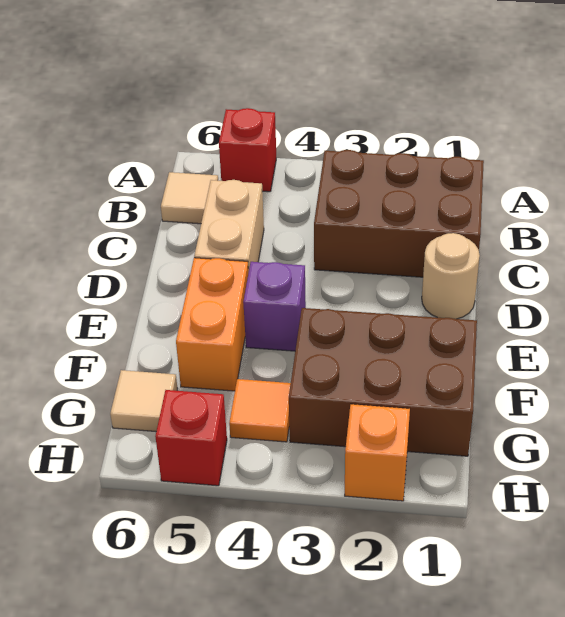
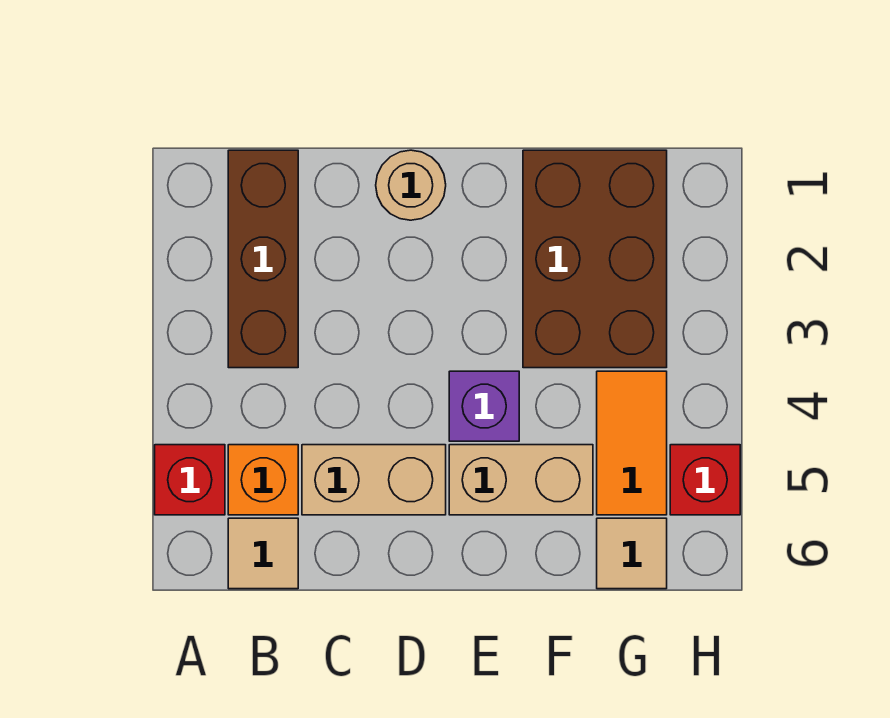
brown brick B1:C3 level 1 -> brown brick B1:B3 level 1
orange brick E5:F5 level 1 -> tan brick E5:F5 level 1
orange tile G4 level 1 -> orange tile G4:G5 level 1
orange brick H2 level 1 -> orange brick B5 level 1

